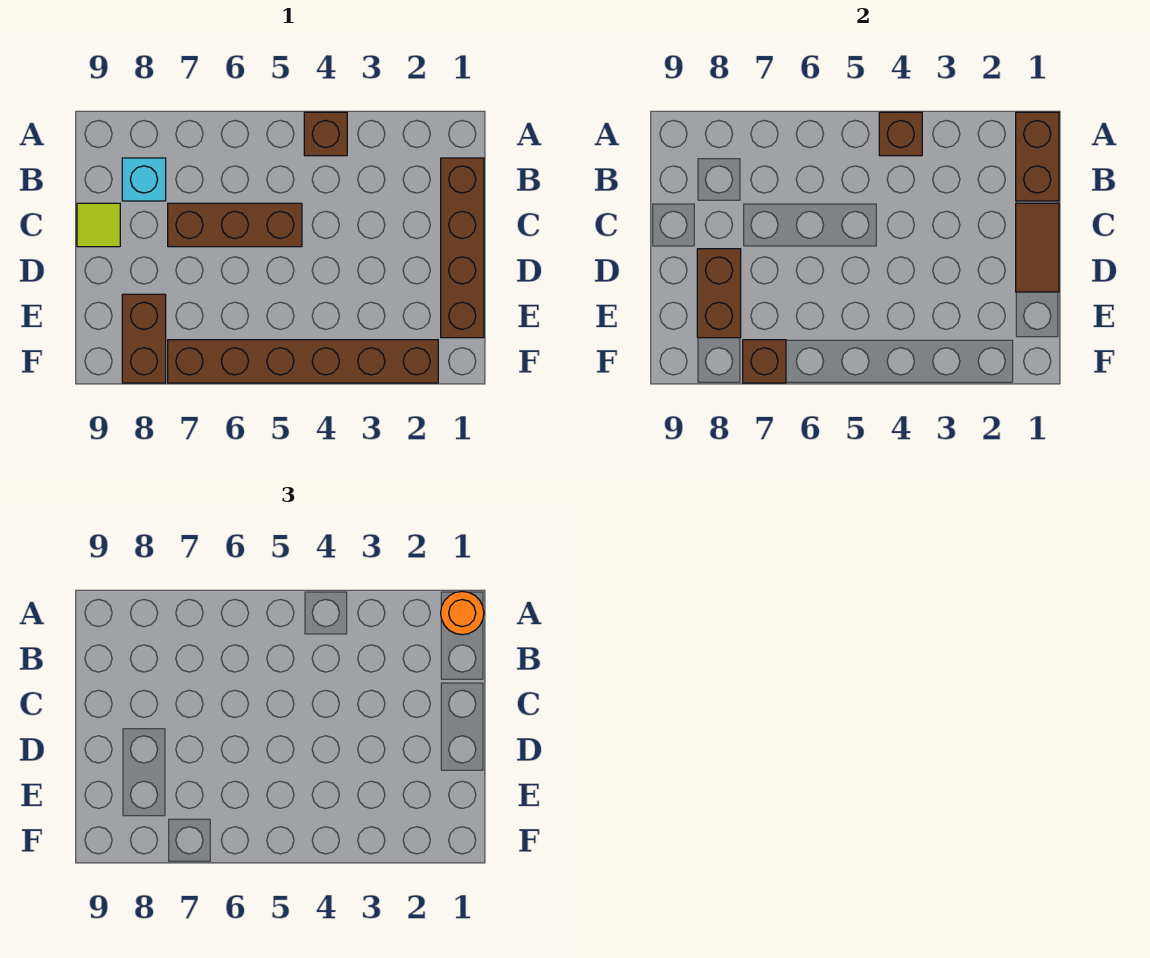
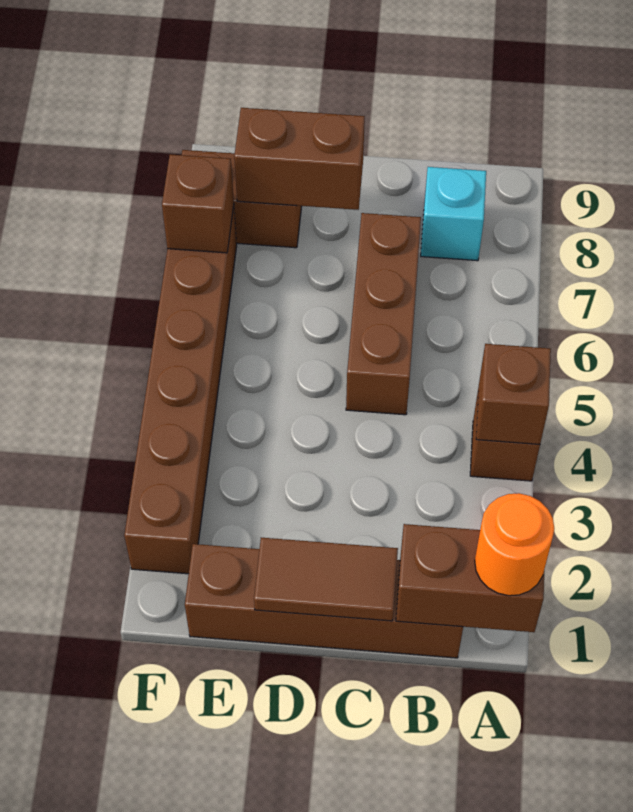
lime tile C9 level 1 -> none

